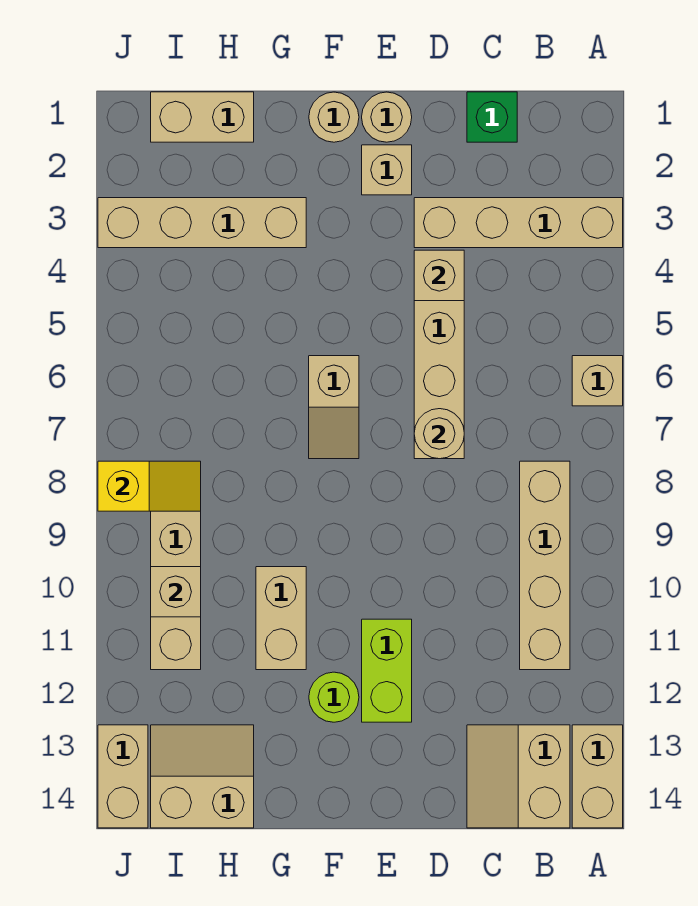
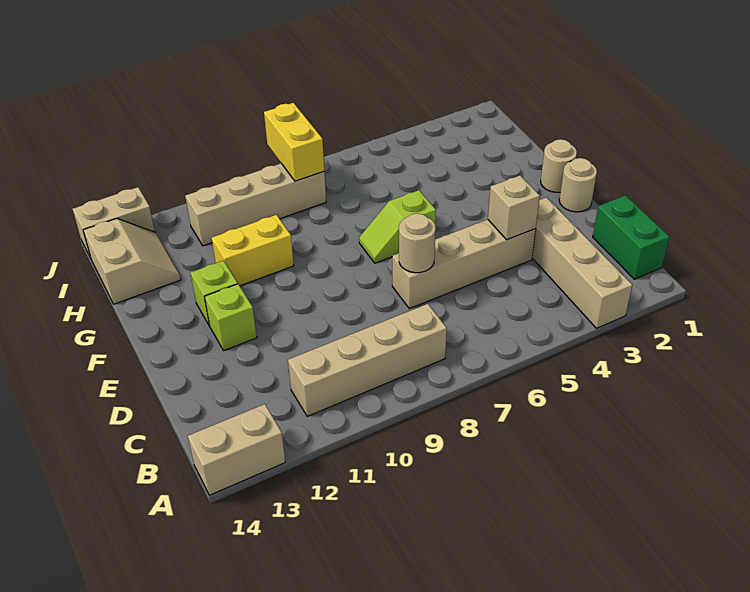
tan brick A6 level 1 -> none
tan slope B13:C14 level 1 top B -> none
green brick C1 level 1 -> green brick B1:C1 level 1
tan brick E2 level 1 -> none
lime brick E11:E12 level 1 -> lime brick E12 level 1
tan slope F6:F7 level 1 top 6 -> lime slope F6:F7 level 1 top 6
lime round brick F12 level 1 -> lime brick F12 level 1
tan brick G3:J3 level 1 -> none
tan brick G10:G11 level 1 -> yellow brick G10:G11 level 1
tan brick H1:I1 level 1 -> none
yellow slope I8:J8 level 2 top J -> yellow brick I8:J8 level 2
tan brick I10 level 2 -> none

